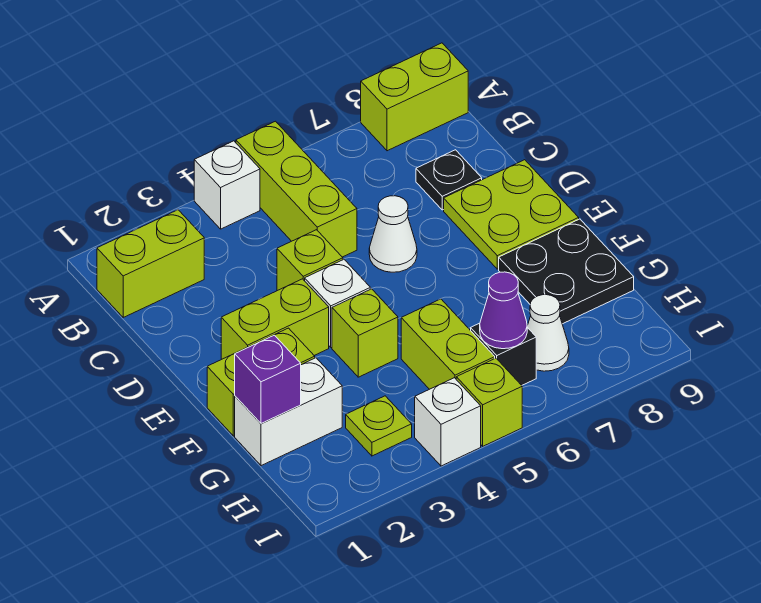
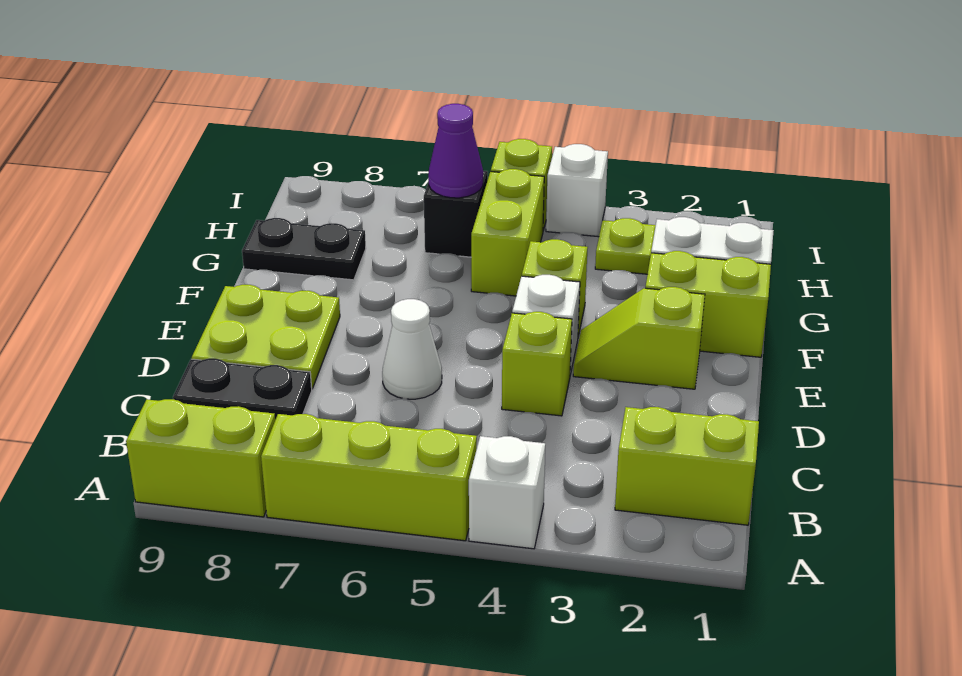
lime brick A5:C5 level 1 -> lime brick A5:A7 level 1
black plate C8 level 1 -> black plate C8:C9 level 1
lime brick E2:E3 level 1 -> lime slope E2:E3 level 1 top 2
black plate F8:G9 level 1 -> black plate G8:G9 level 1
purple brick G1 level 2 -> none
white cone H7 level 1 -> none

